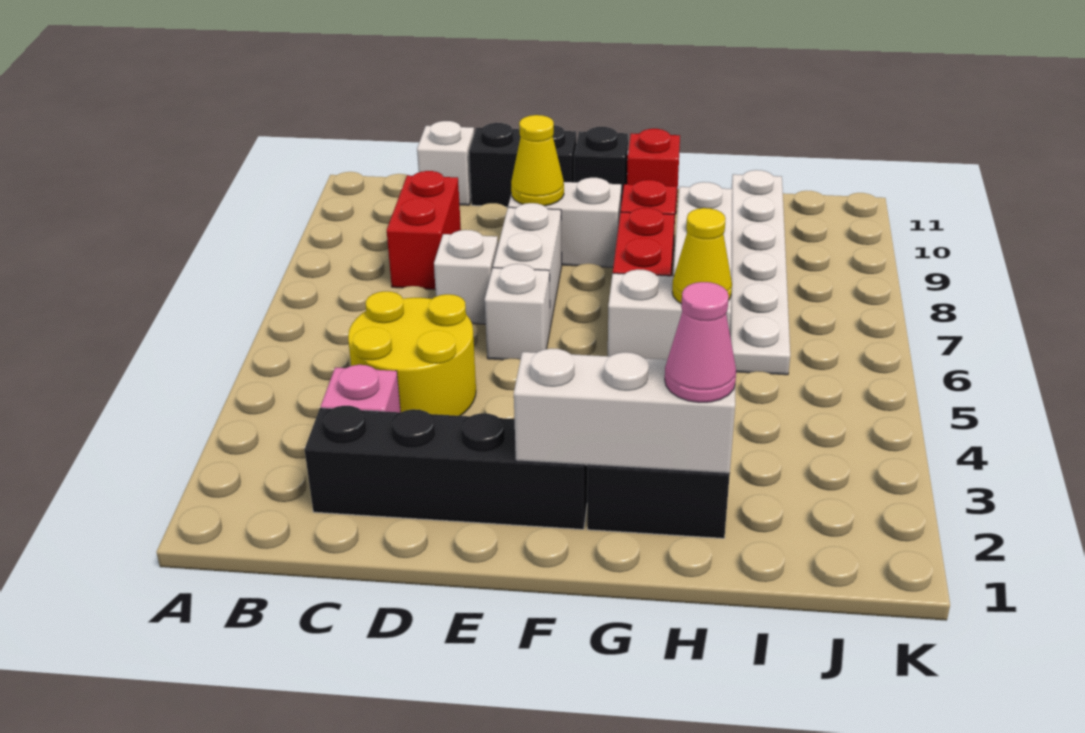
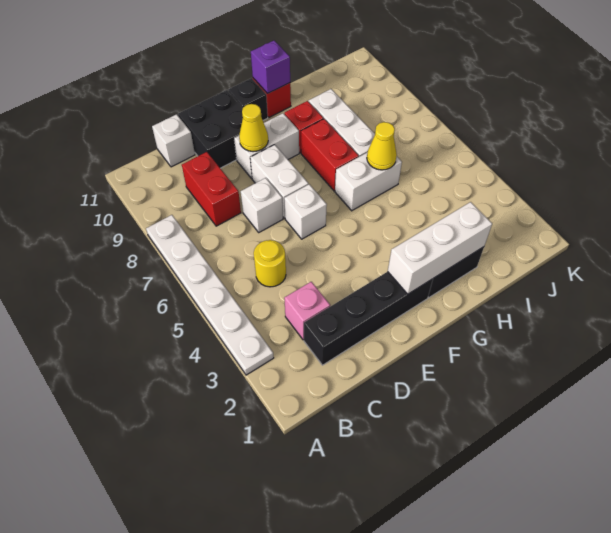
yellow round brick C4:D5 level 1 -> yellow round brick C5 level 1
black brick D11:E11 level 1 -> black brick D10:E11 level 1
none -> purple brick G11 level 2
pink cone H2 level 3 -> none
white plate I6:I11 level 1 -> white plate A3:A8 level 1

